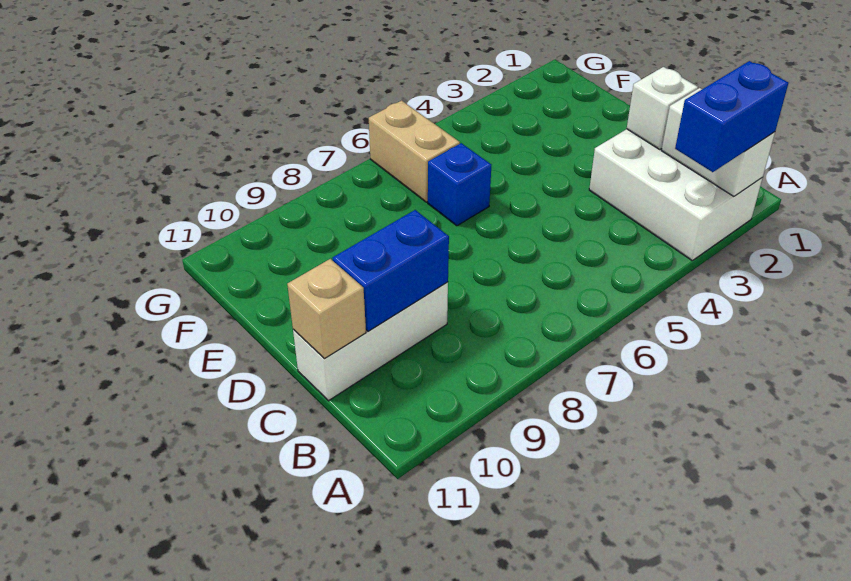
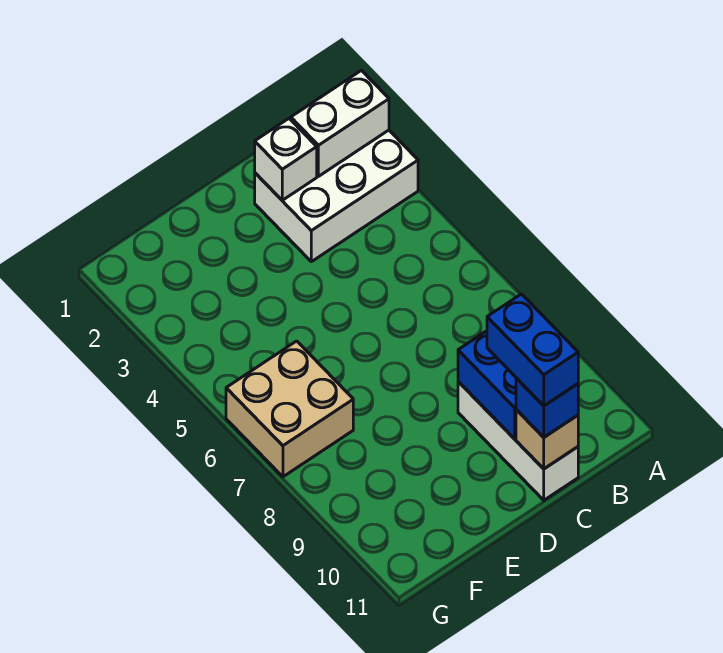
blue brick A2:A3 level 3 -> blue brick C10:C11 level 4
blue brick E6 level 1 -> blue brick C11 level 3
tan brick F6:G6 level 1 -> tan brick F6:G7 level 1

